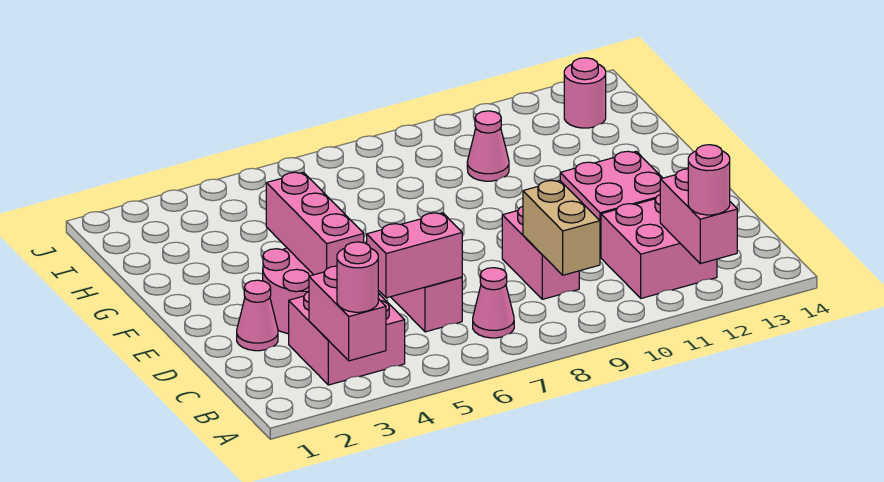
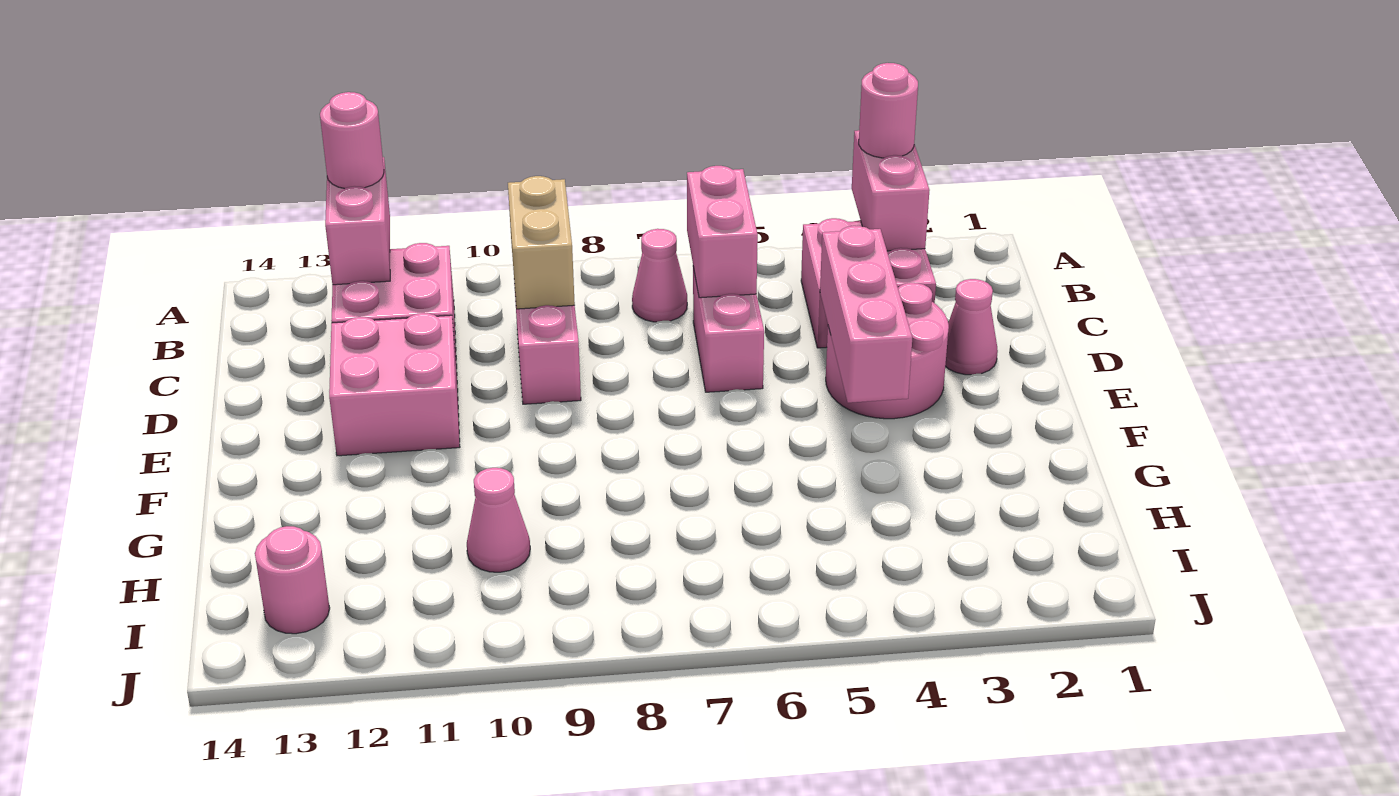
pink brick C5:C6 level 2 -> pink brick B6:C6 level 2

